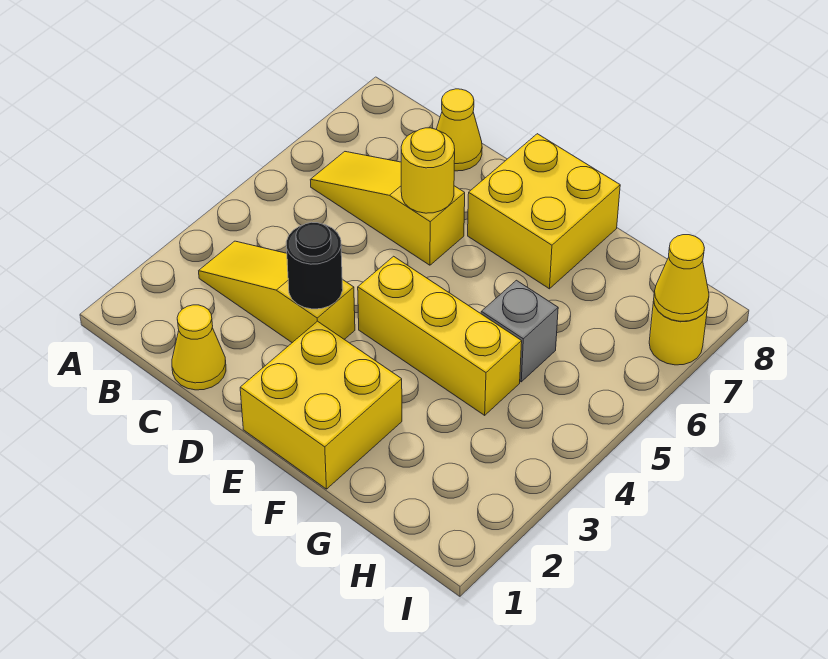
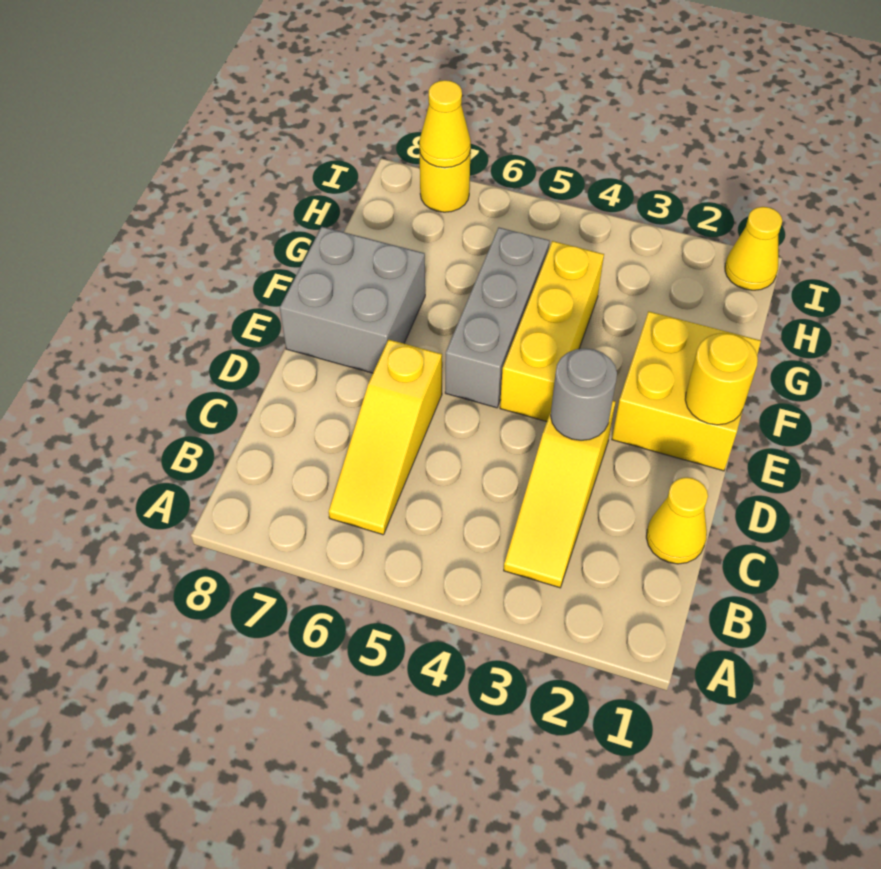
yellow cone C8 level 1 -> yellow cone I1 level 1
black round brick D3 level 2 -> grey round brick D3 level 2
yellow round brick D6 level 2 -> yellow round brick E1 level 2
yellow brick E7:F8 level 1 -> grey brick E7:F8 level 1
grey brick G5 level 1 -> grey brick E5:G5 level 1

